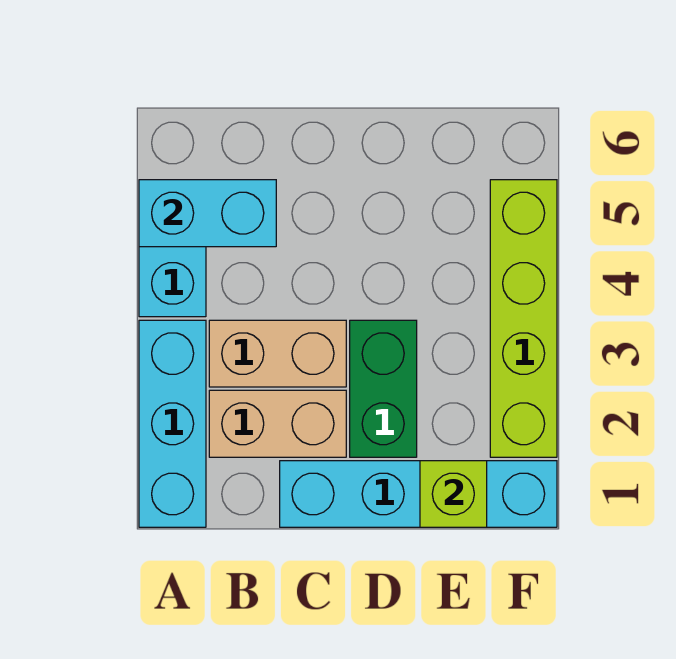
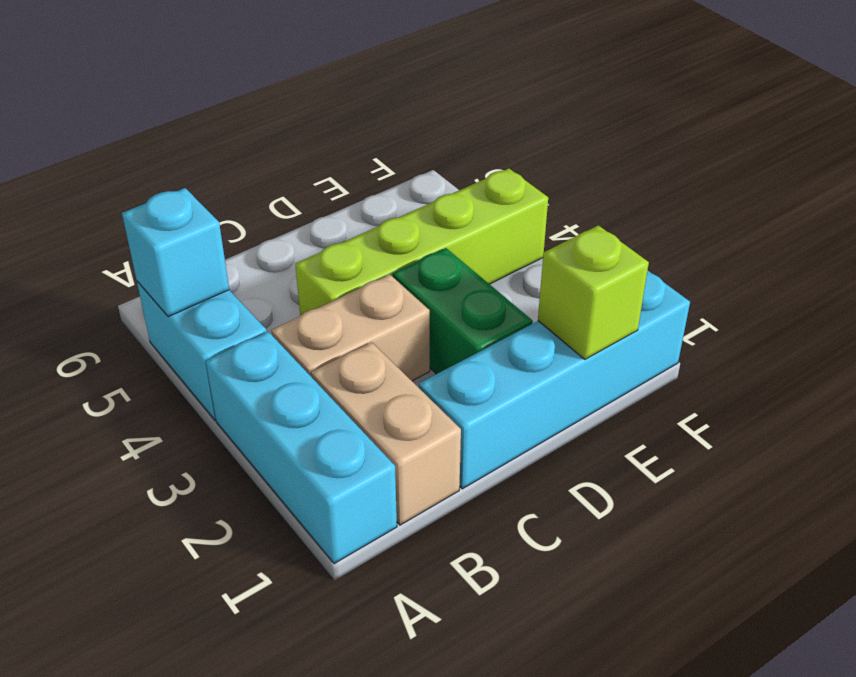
cyan brick A5:B5 level 2 -> cyan brick A5 level 2
tan brick B2:C2 level 1 -> tan brick B1:B2 level 1
lime brick F2:F5 level 1 -> lime brick C4:F4 level 1

